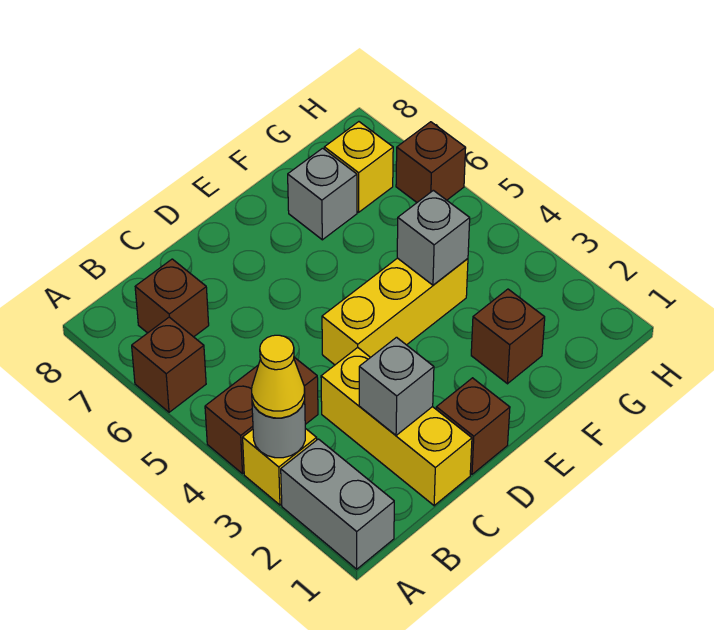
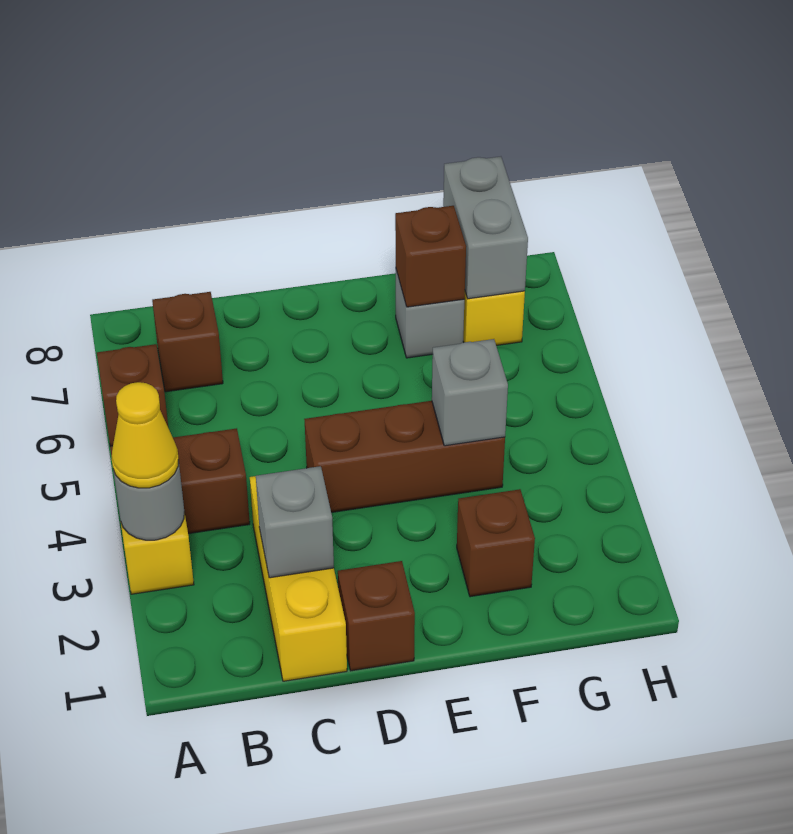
grey brick A1:A2 level 1 -> grey brick G7:G8 level 2
yellow brick D4:F4 level 1 -> brown brick D4:F4 level 1
brown brick H6 level 1 -> brown brick F7 level 2

